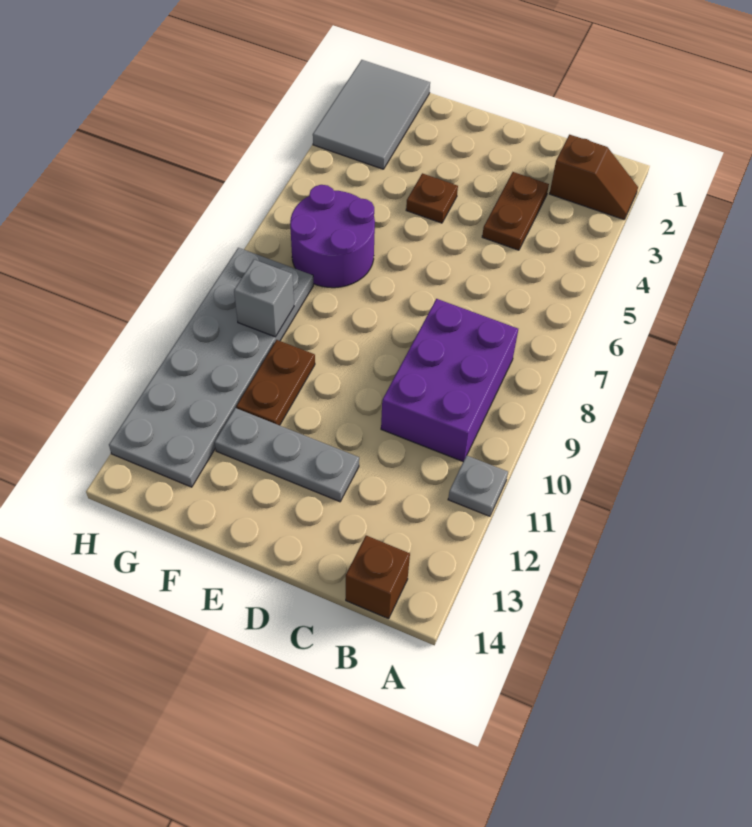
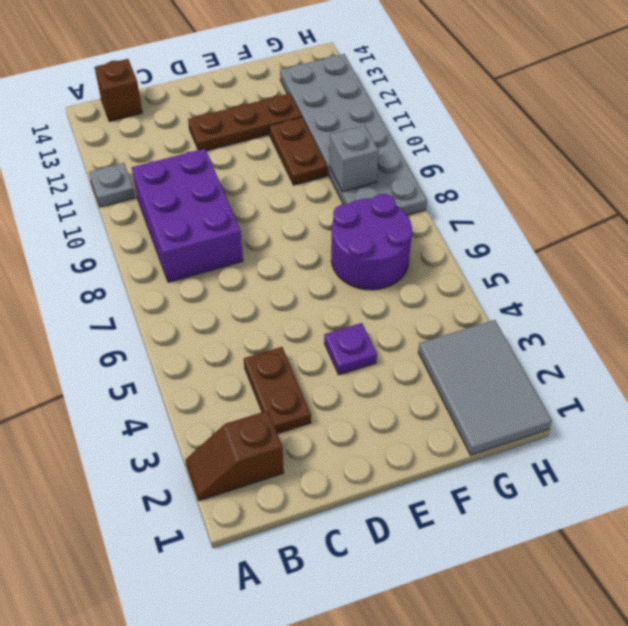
grey plate D12:F12 level 1 -> brown plate D12:F12 level 1
brown plate E4 level 1 -> purple plate E4 level 1

